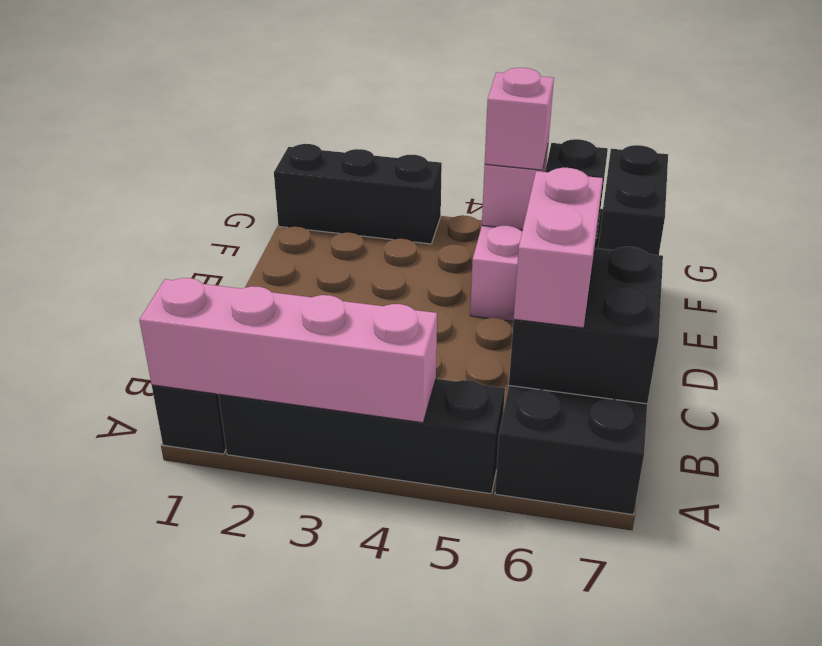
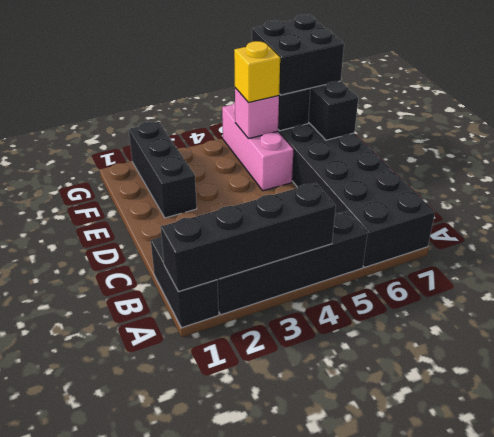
pink brick A1:A4 level 2 -> black brick A1:A4 level 2
black brick B6:C7 level 2 -> black brick F6:G7 level 3
pink brick B6:C6 level 3 -> none
pink brick F5 level 3 -> yellow brick F5 level 3
black brick G1:G3 level 1 -> black brick E2:G2 level 1

